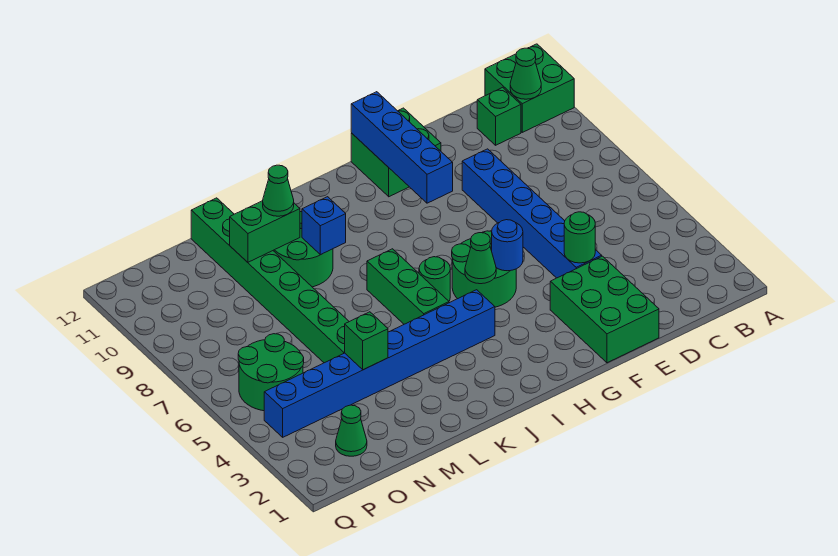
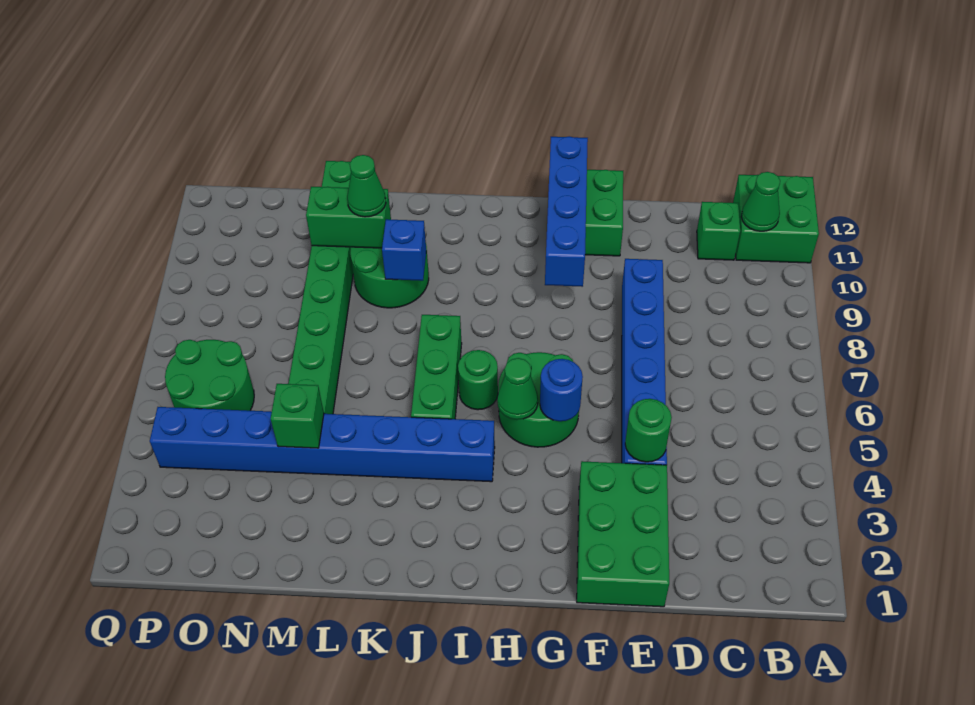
green cone O2 level 1 -> none

